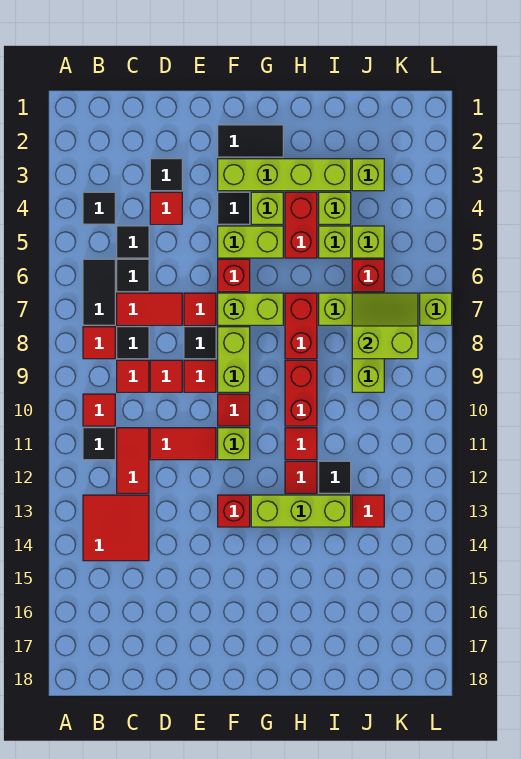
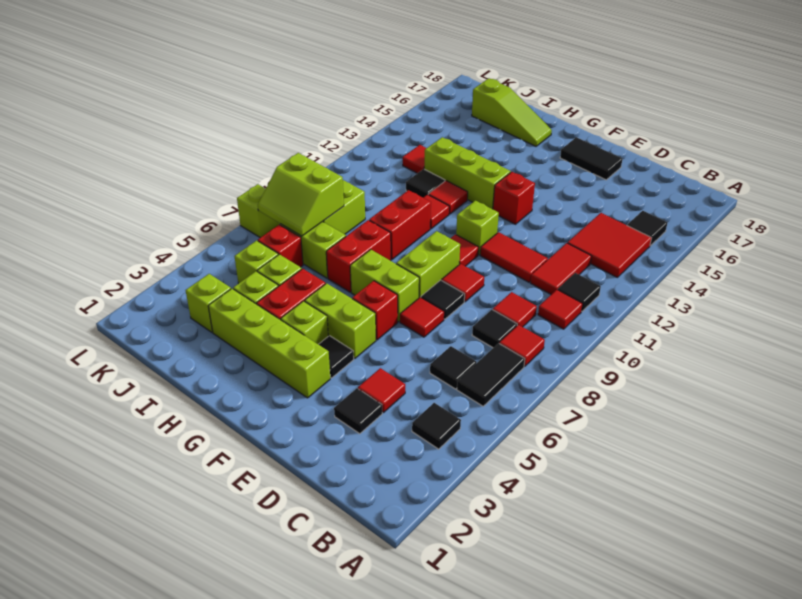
black tile C5 level 1 -> black tile B15 level 1
red tile C7:D7 level 1 -> none
red tile D9 level 1 -> none
black tile F2:G2 level 1 -> black tile E17:F17 level 1
none -> lime slope H17:J17 level 1 top J

